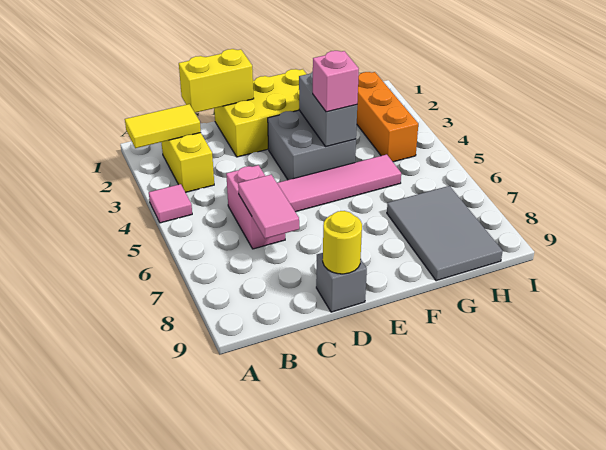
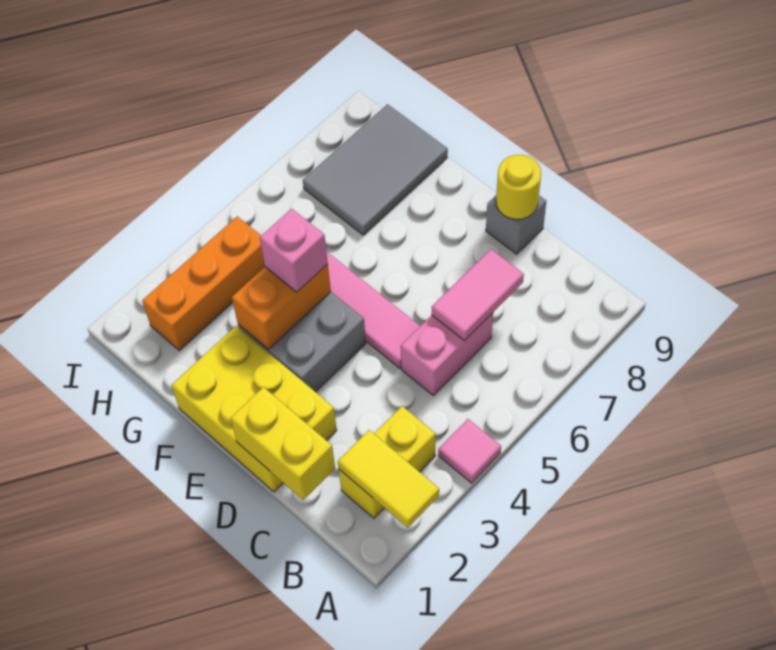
grey brick F3:F4 level 2 -> orange brick F3:F4 level 2

